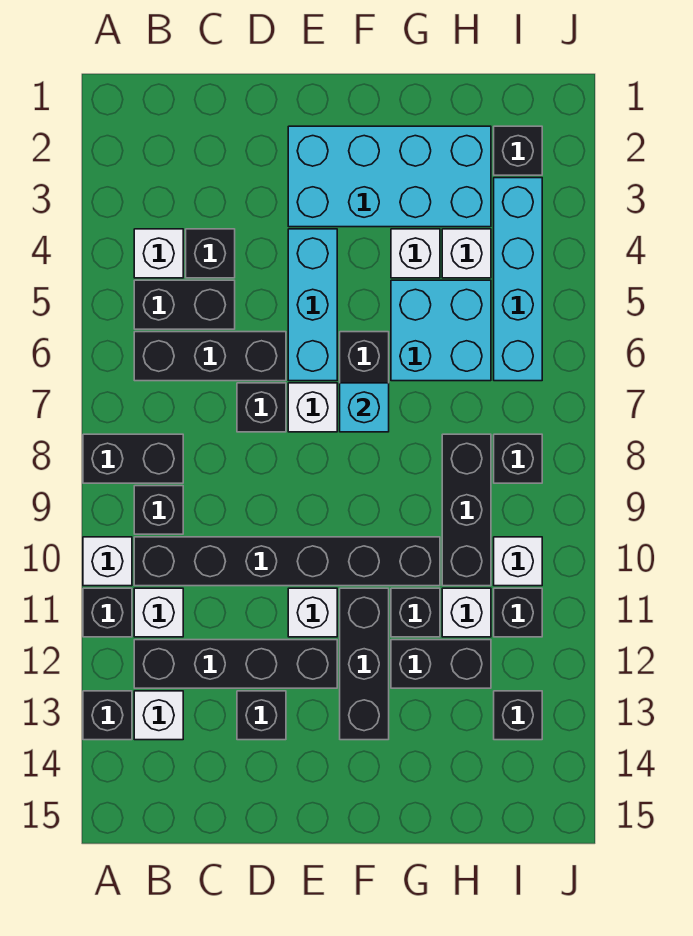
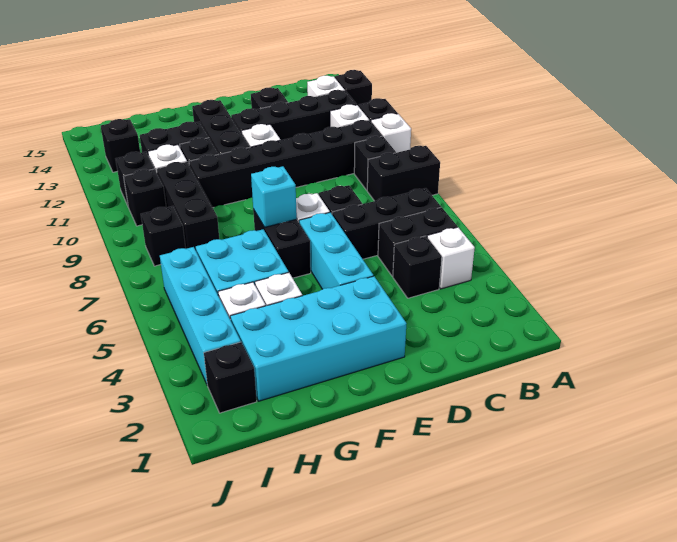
white brick I10 level 1 -> black brick I10 level 1

